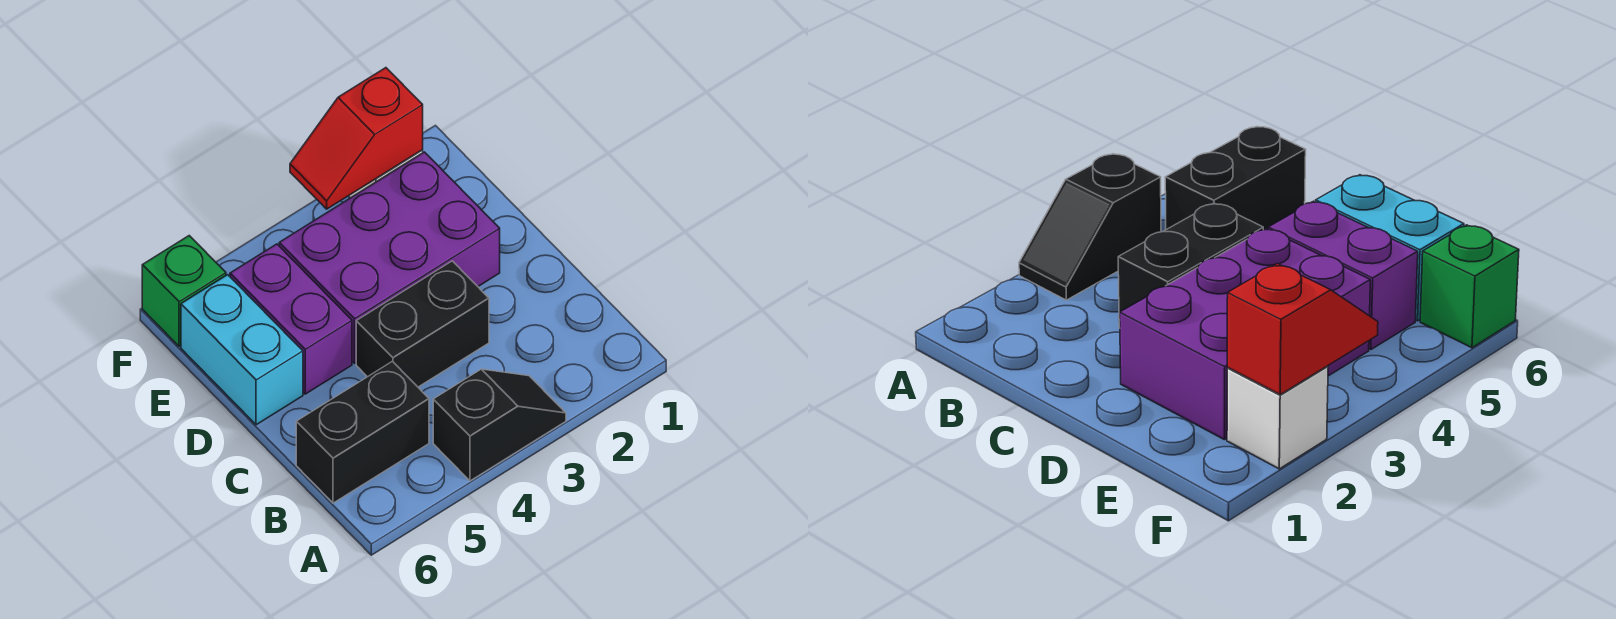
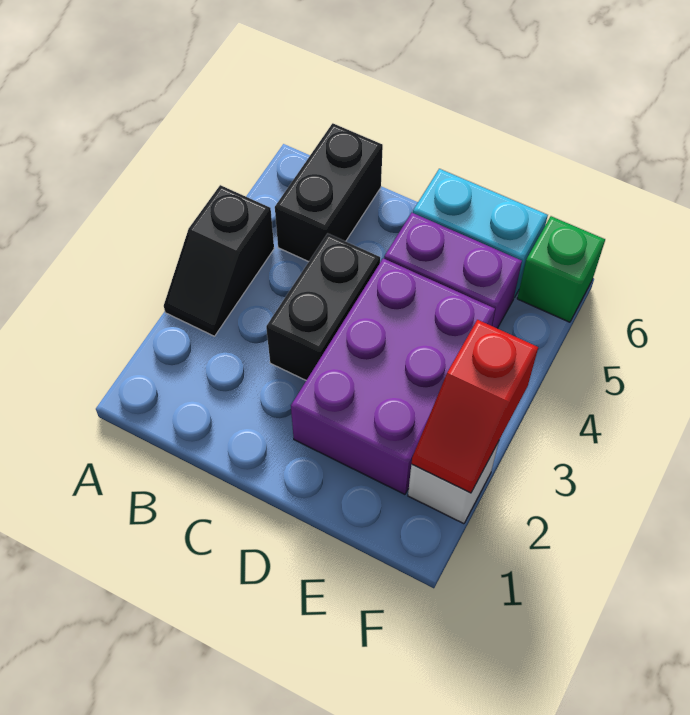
red slope F2:F3 level 2 top 2 -> red slope F2:F3 level 2 top 3

